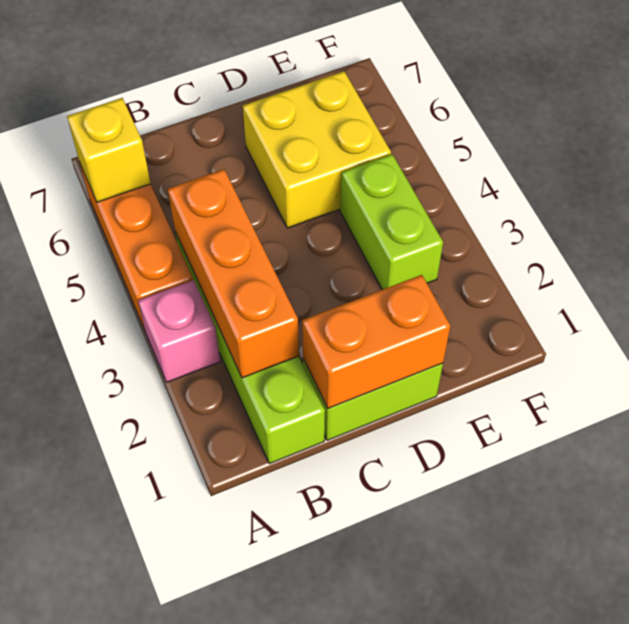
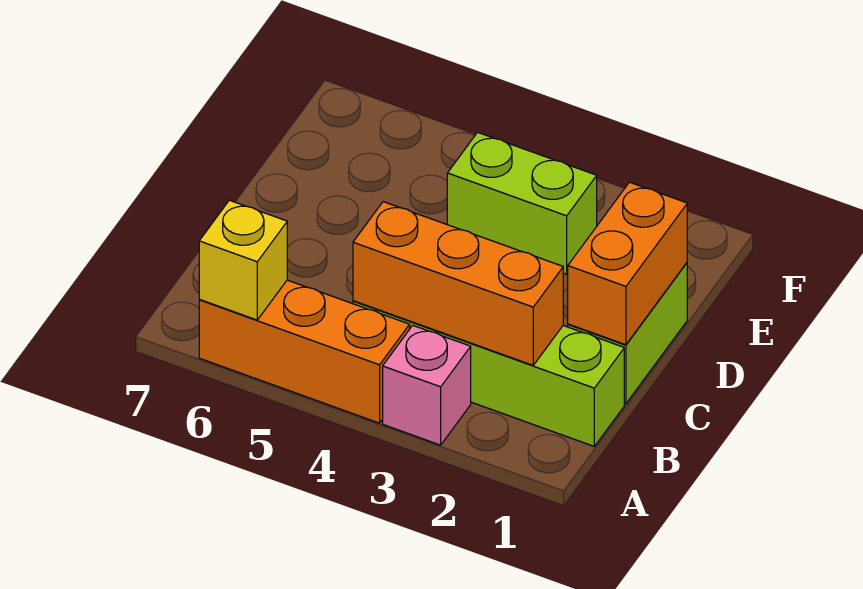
yellow brick D5:E6 level 1 -> none

